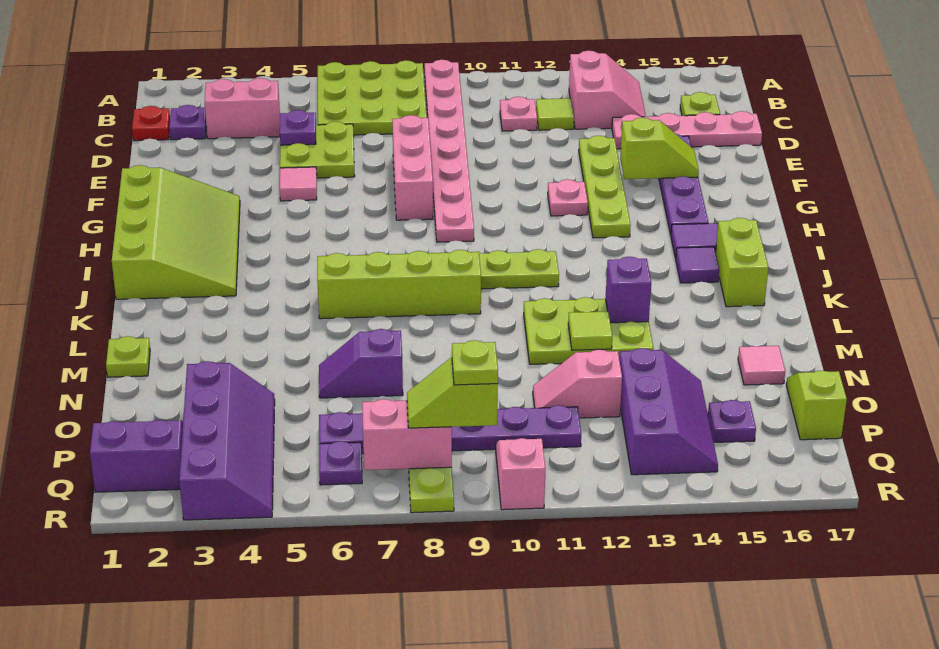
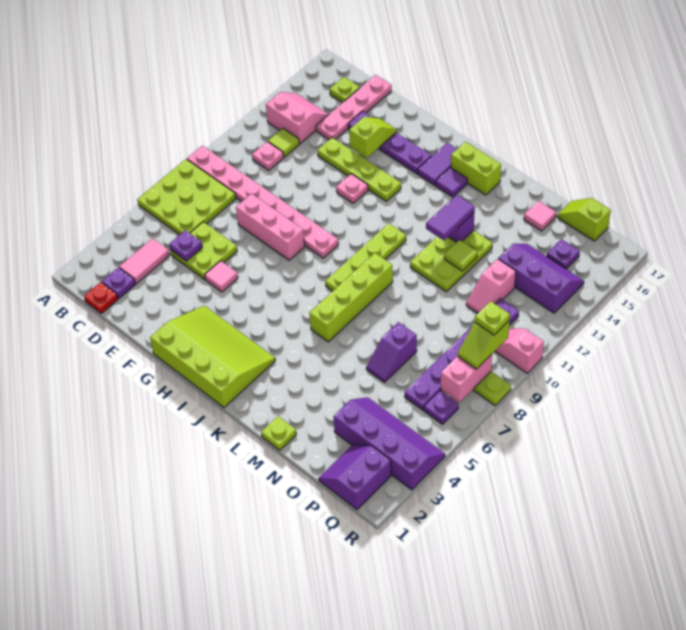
pink brick C3:C4 level 1 -> pink tile C3:C4 level 1
none -> purple tile L12:L13 level 3

